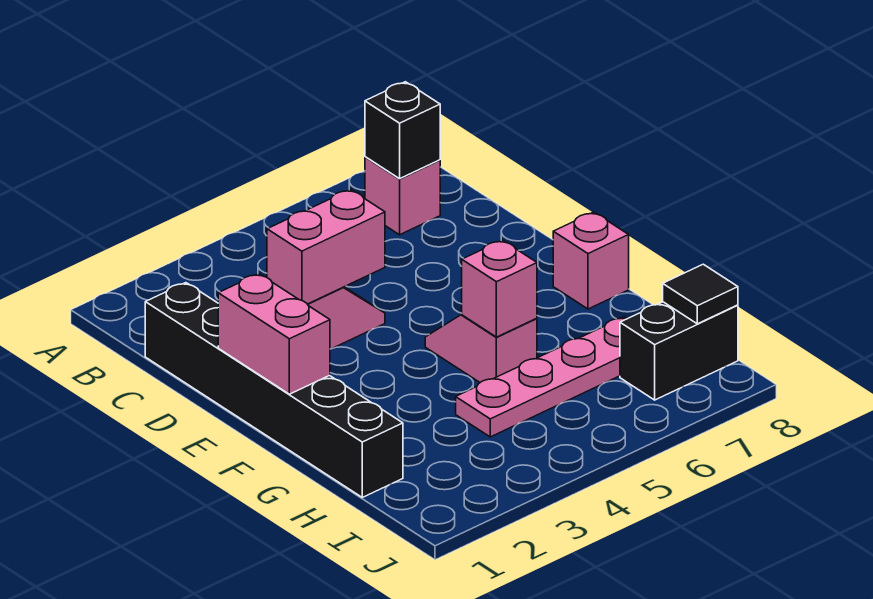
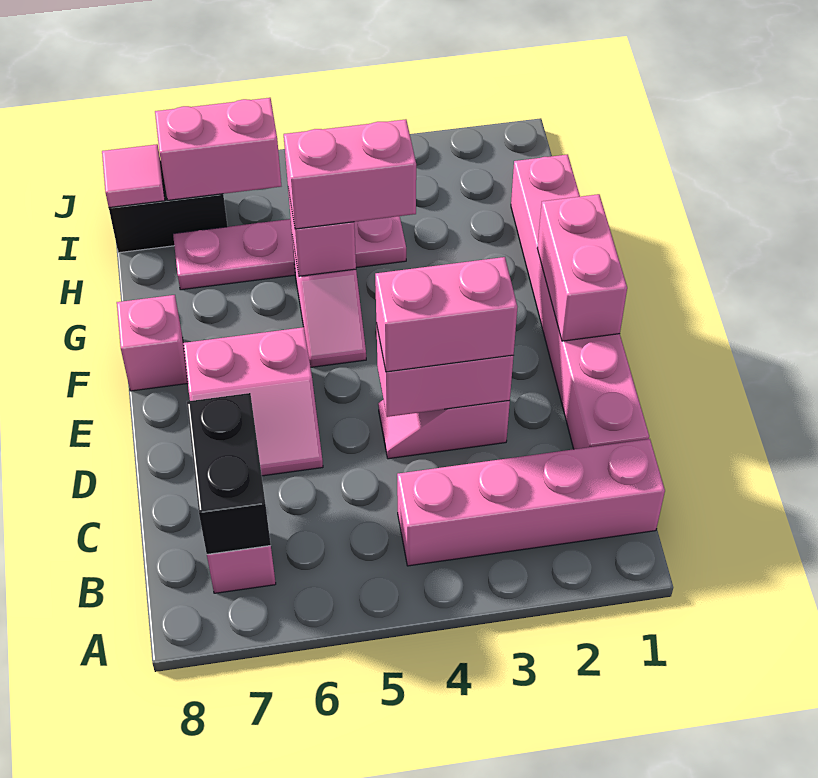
none -> pink brick B1:B4 level 1
black brick B7 level 2 -> black brick B7:C7 level 2
black brick C1:H1 level 1 -> pink brick C1:H1 level 1
none -> pink brick D3:D4 level 3
none -> pink slope D6:E7 level 1 top E
none -> pink brick G4:G5 level 3
none -> pink brick I6:I7 level 2
black tile I8 level 2 -> pink tile I8 level 2

